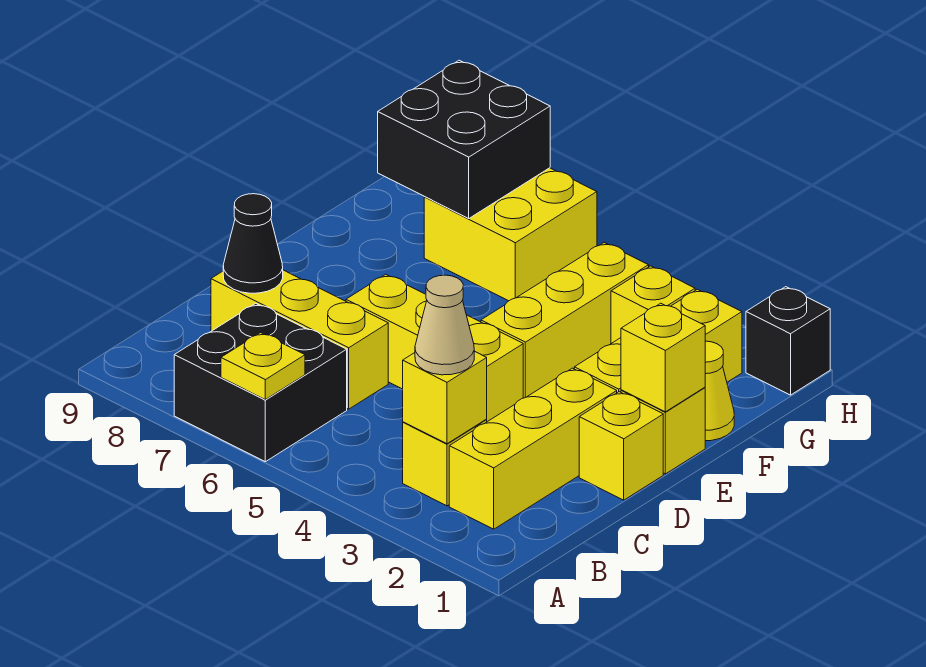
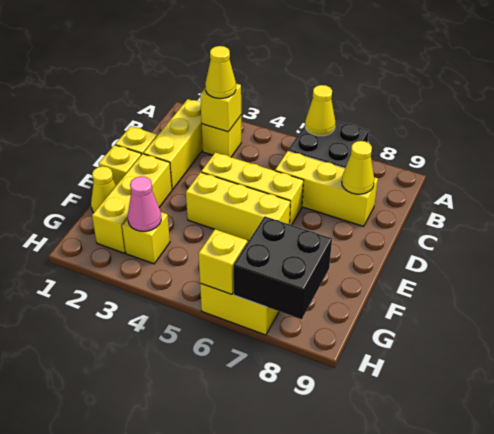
yellow plate A6 level 2 -> yellow cone A6 level 2
tan cone B3 level 3 -> yellow cone B3 level 3
black cone C8 level 2 -> yellow cone C8 level 2
yellow brick E1 level 2 -> yellow brick H6 level 2
yellow brick E4:G4 level 1 -> yellow brick E4:E6 level 1
none -> pink cone G3 level 2
black brick H1 level 1 -> none

